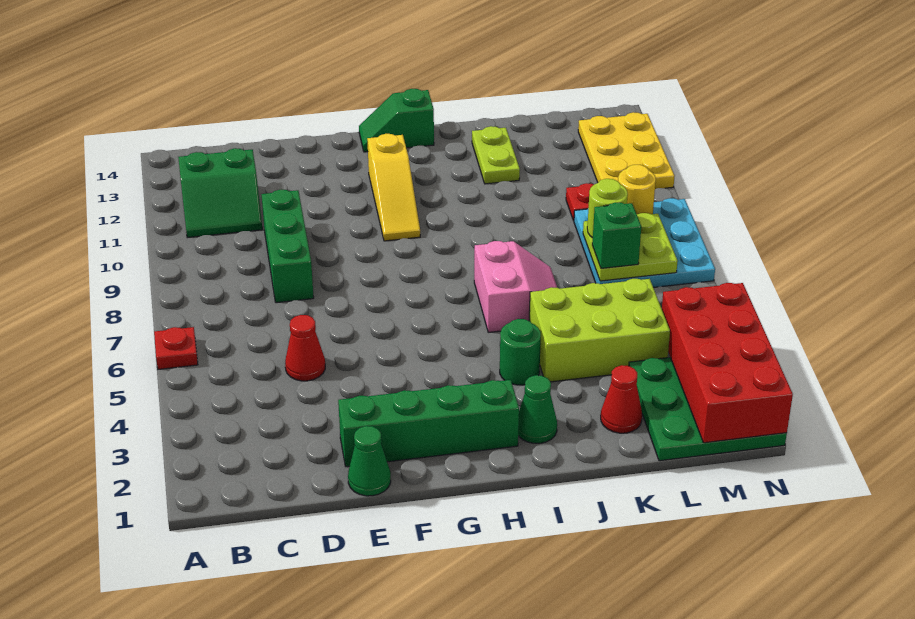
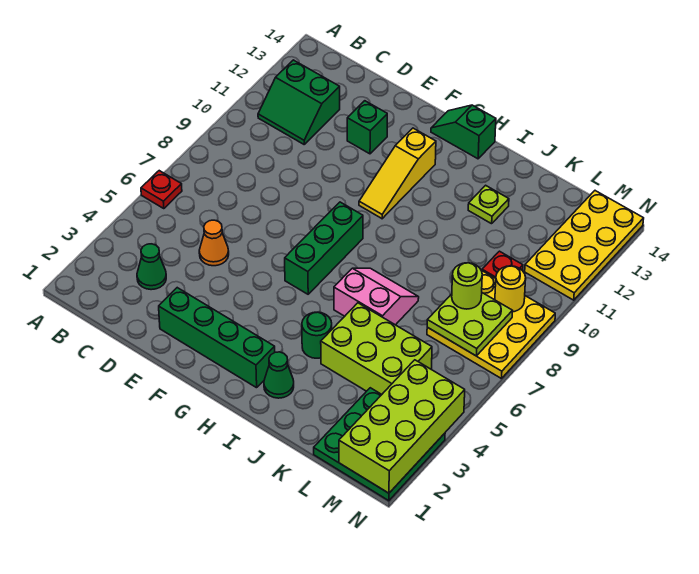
red cone D5 level 1 -> orange cone D5 level 1
green brick D8:D10 level 1 -> green brick G6:G8 level 1
green cone E1 level 1 -> green cone C3 level 1
pink slope I6:J7 level 1 top I -> pink slope I6:J7 level 1 top 6
lime plate J12:J13 level 1 -> lime plate J12 level 1
red cone K2 level 1 -> none
cyan plate L7:N9 level 1 -> yellow plate L7:N9 level 1
green brick L7 level 3 -> green brick E12 level 1
red brick M1:N4 level 2 -> lime brick M1:N4 level 2
yellow plate M11:N13 level 1 -> yellow plate M11:N14 level 1

